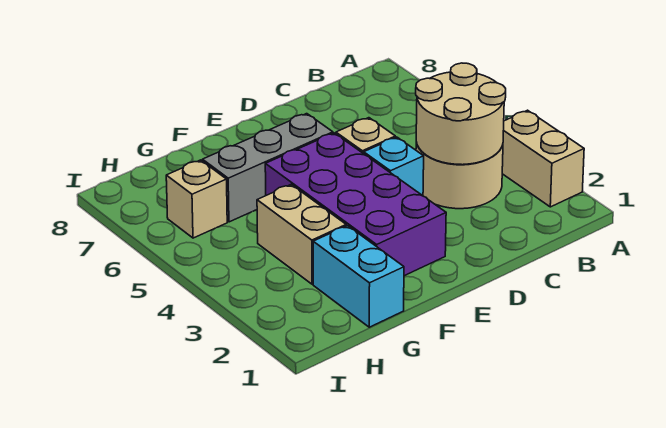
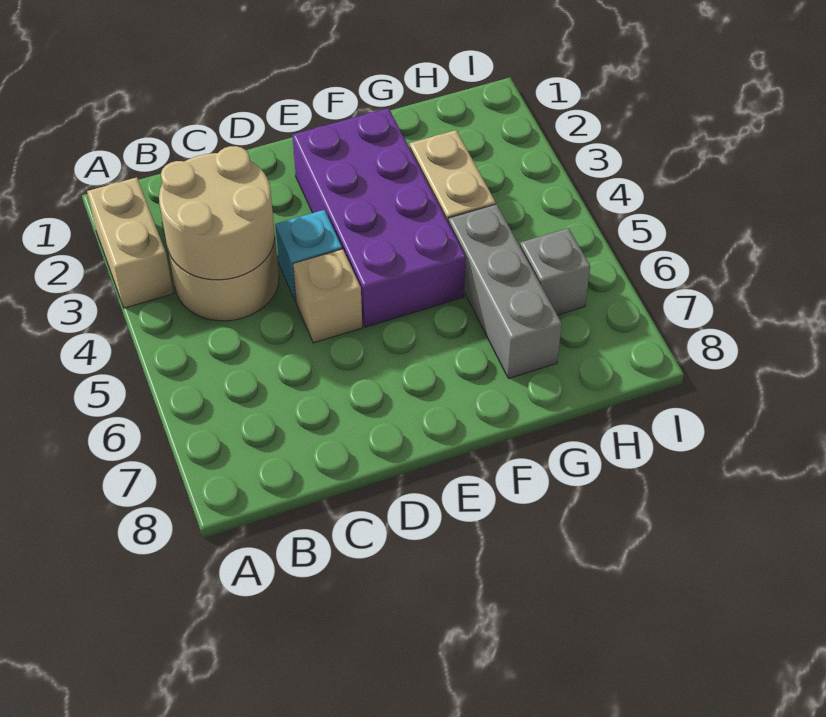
grey brick E6:G6 level 1 -> grey brick G5:G7 level 1
cyan brick G1:G2 level 1 -> none
tan brick H6 level 1 -> grey brick H6 level 1

